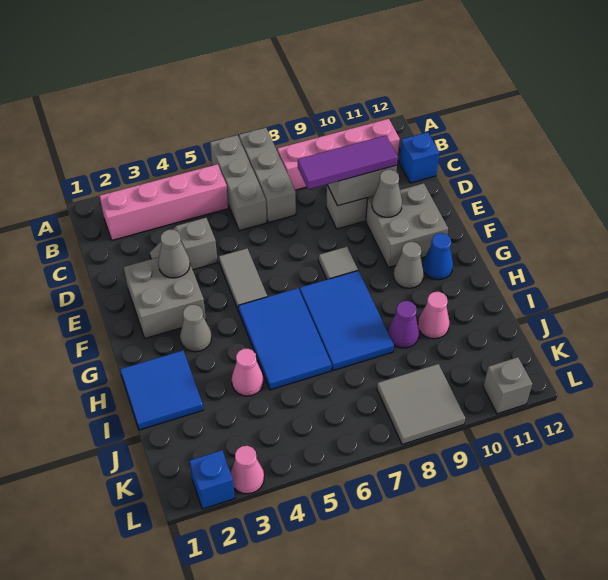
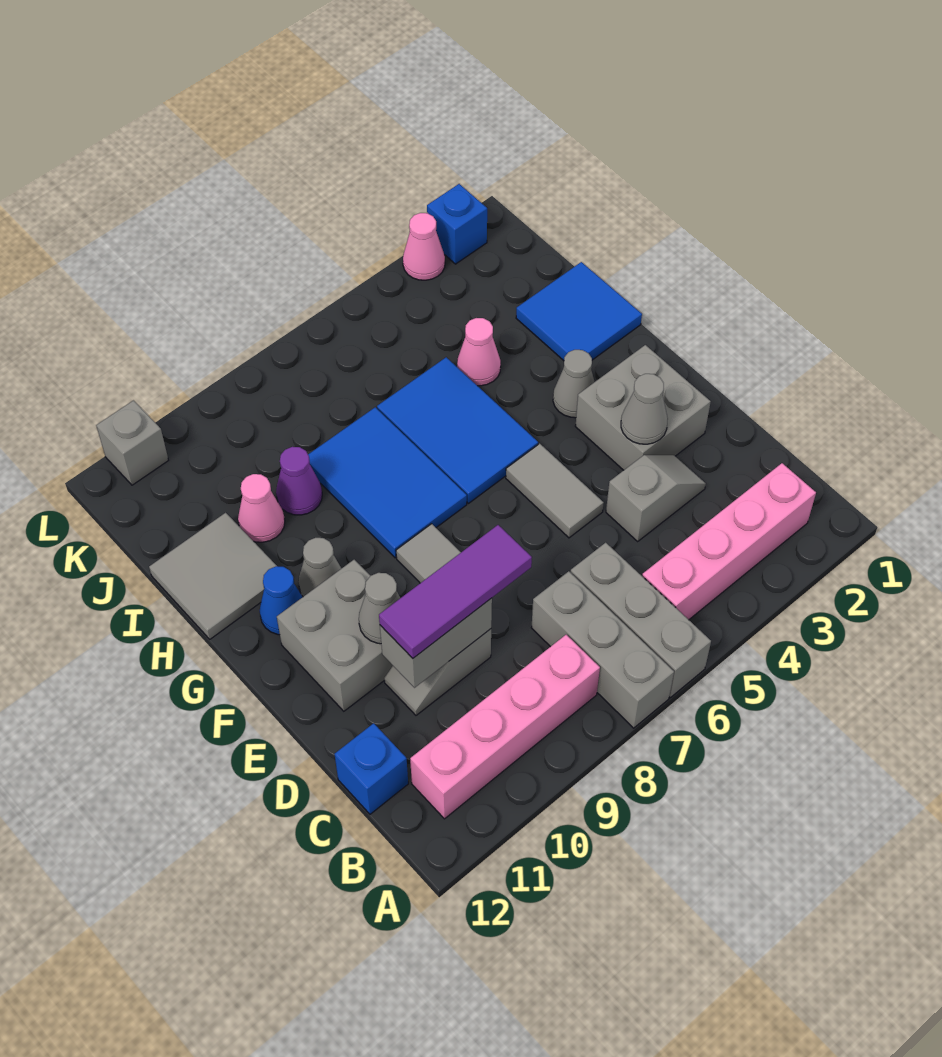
grey tile K8:L9 level 1 -> grey tile H11:I12 level 1

